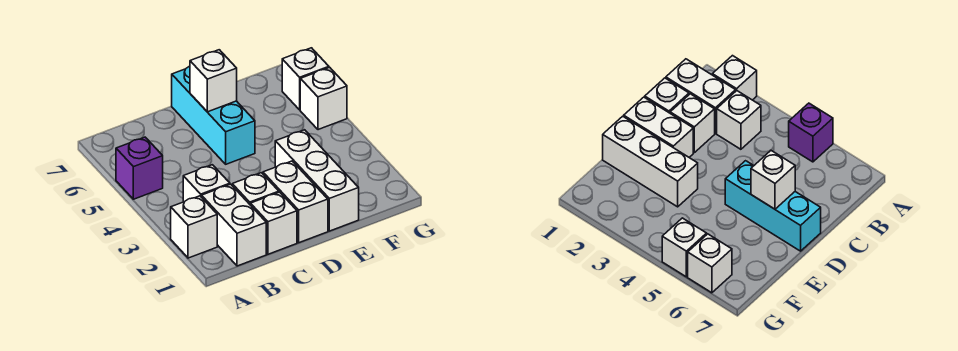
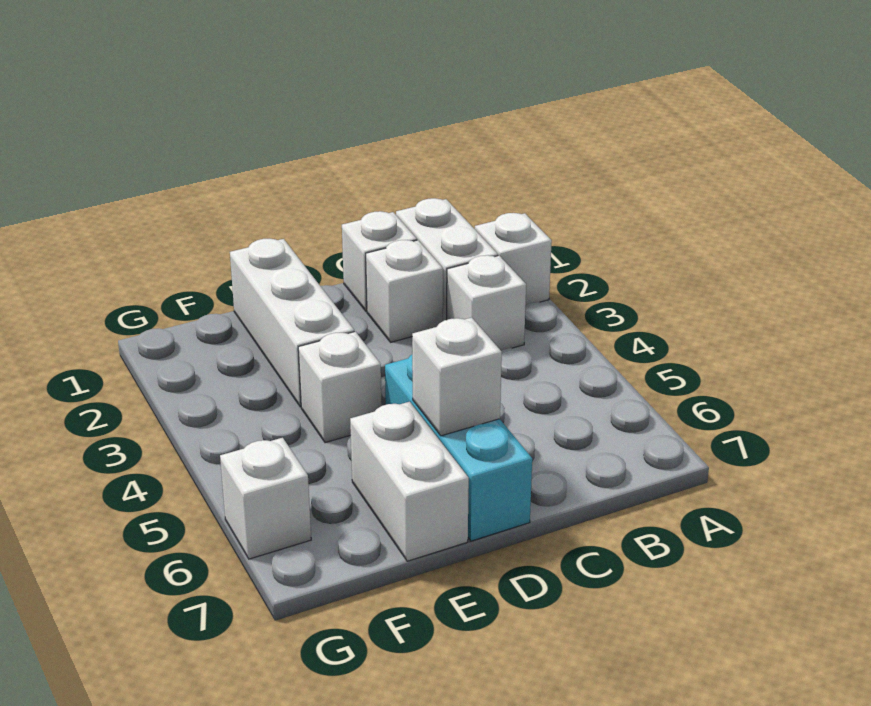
purple brick A5 level 1 -> none
white brick D1:D2 level 1 -> white brick E6:E7 level 1
white brick G5 level 1 -> white brick E4 level 1

